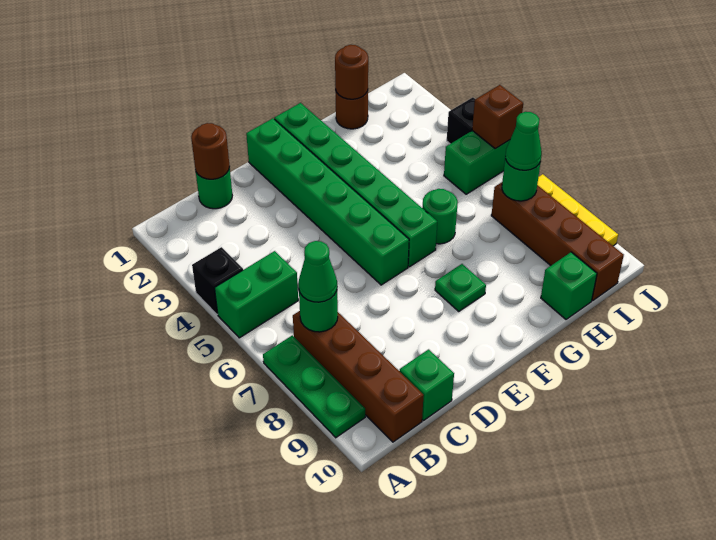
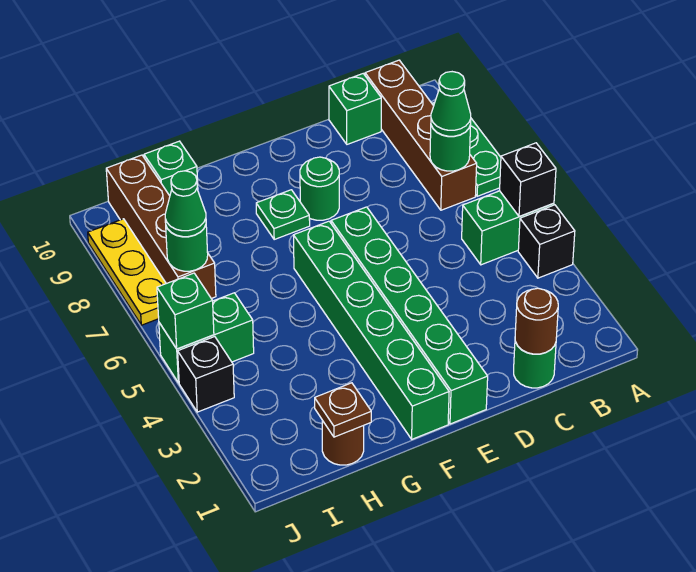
none -> black brick A5 level 2
green round brick G6 level 1 -> green round brick E8 level 1
brown round brick H1 level 2 -> brown plate H1 level 2
brown brick J5 level 2 -> green brick J5 level 2

